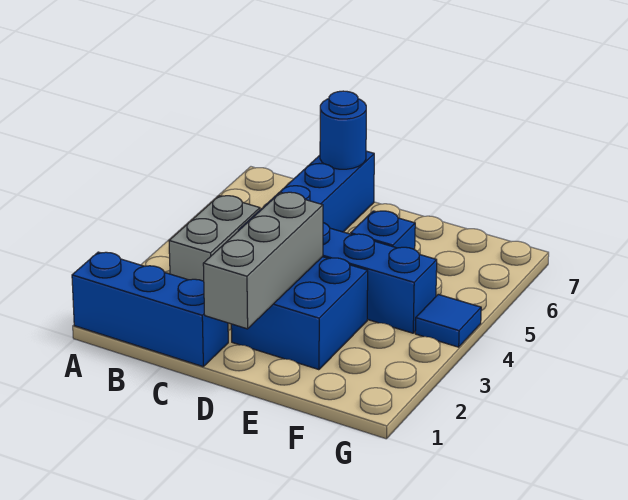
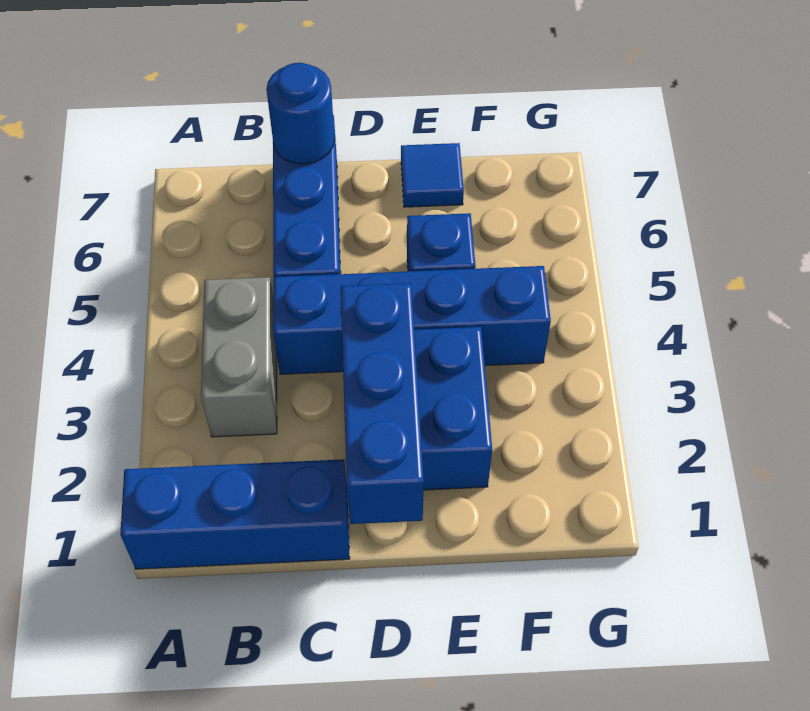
grey brick D1:D3 level 2 -> blue brick D1:D3 level 2
blue tile G4 level 1 -> blue tile E7 level 1

